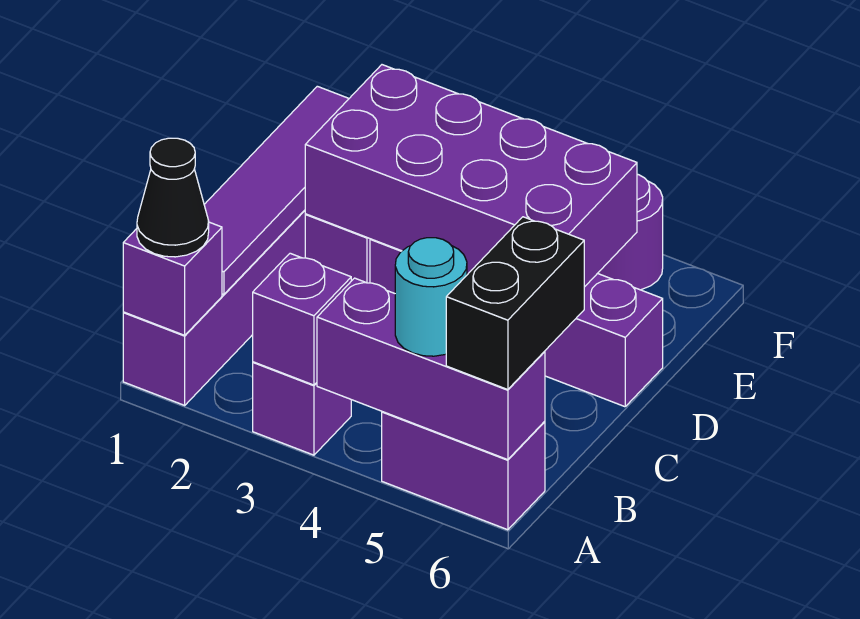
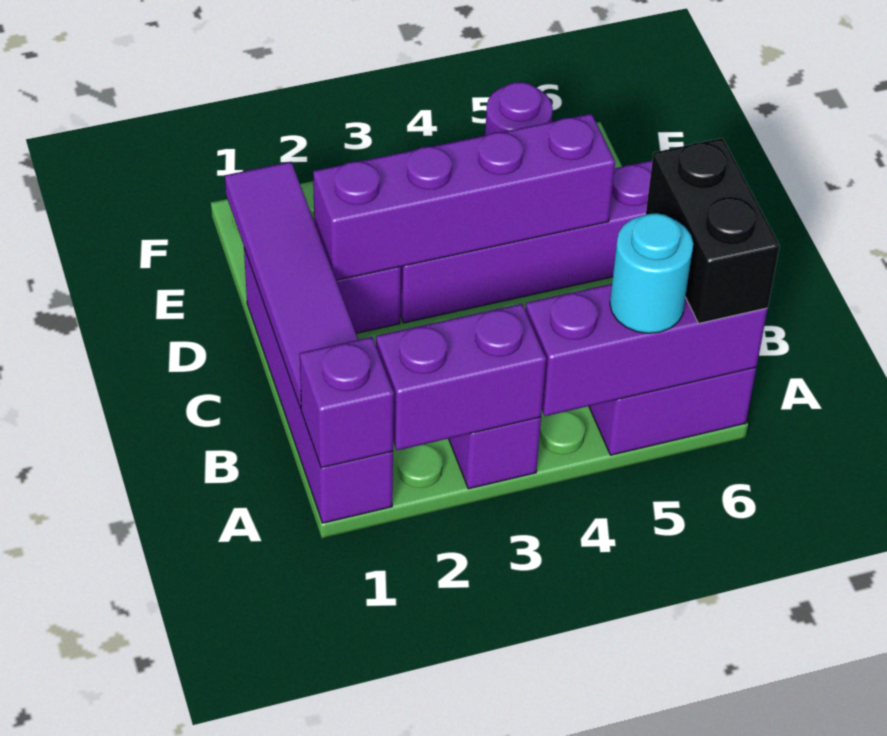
black cone A1 level 3 -> none
purple brick A3 level 2 -> purple brick A2:A3 level 2
purple brick D2:E5 level 2 -> purple brick D2:D5 level 2

